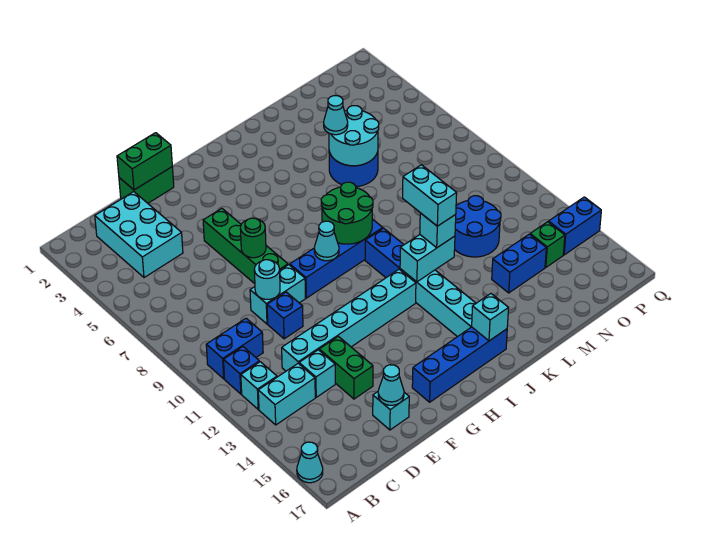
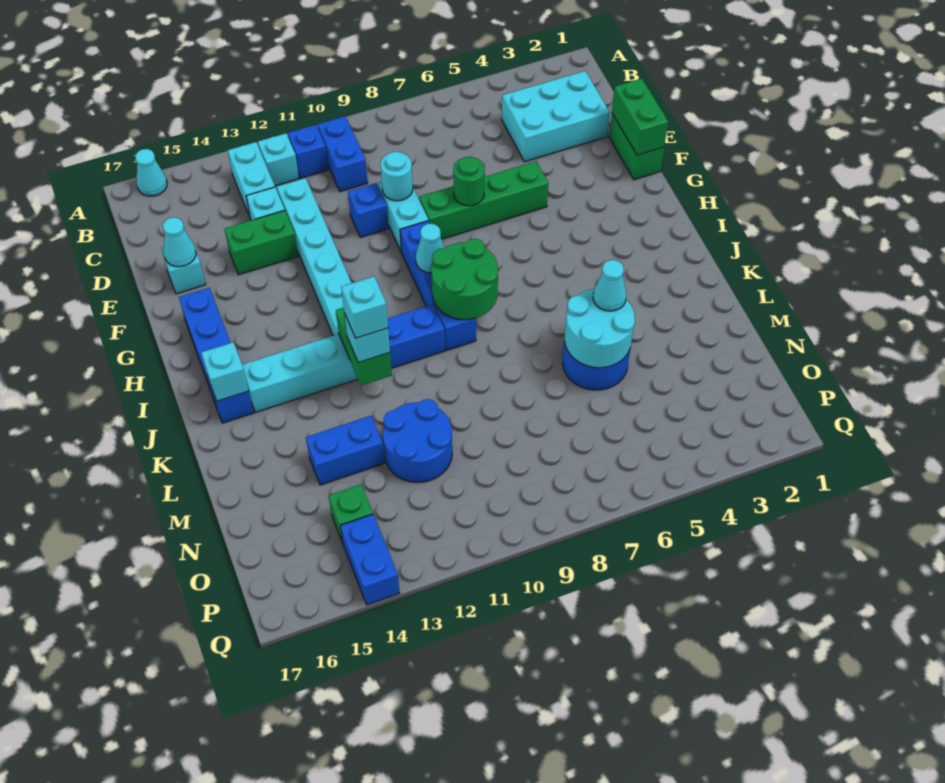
cyan brick J12:K12 level 2 -> green brick J12:K12 level 2
cyan brick K11:K12 level 4 -> cyan brick K12 level 4
blue brick M14:N14 level 1 -> blue brick M13:M14 level 1

